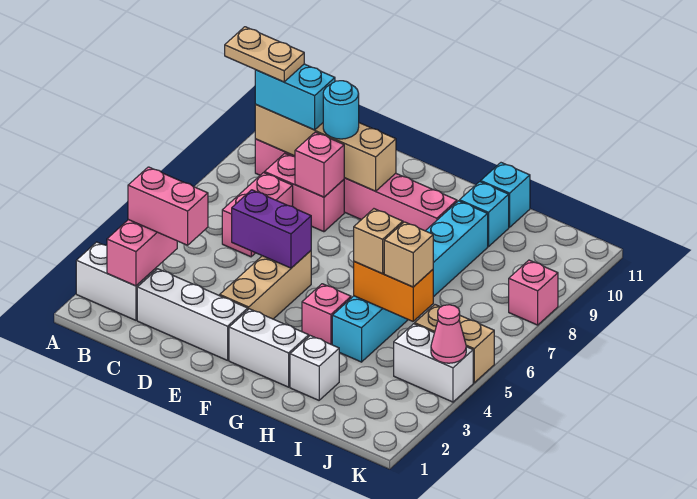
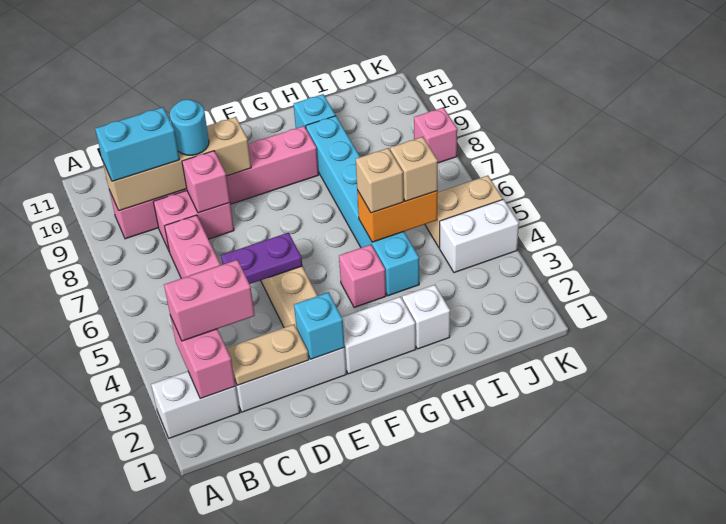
tan plate A9:B9 level 4 -> tan plate C2:D2 level 2
purple brick D5:E5 level 2 -> purple plate D5:E5 level 2
cyan brick H11 level 1 -> cyan brick E2 level 2
pink cone K4 level 2 -> none

